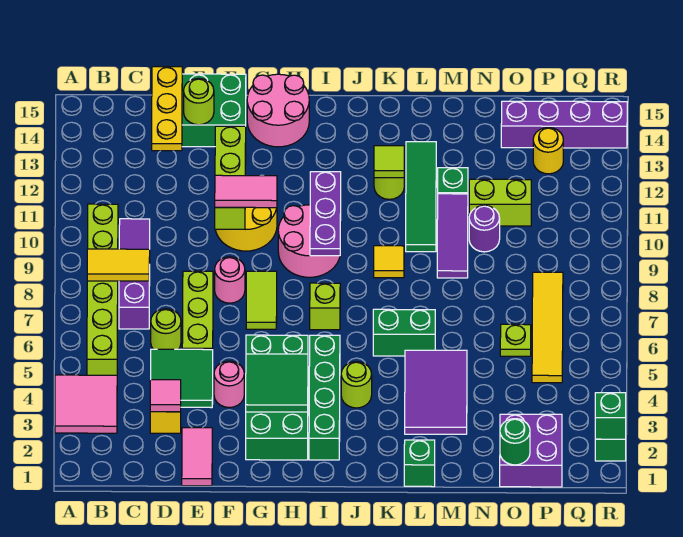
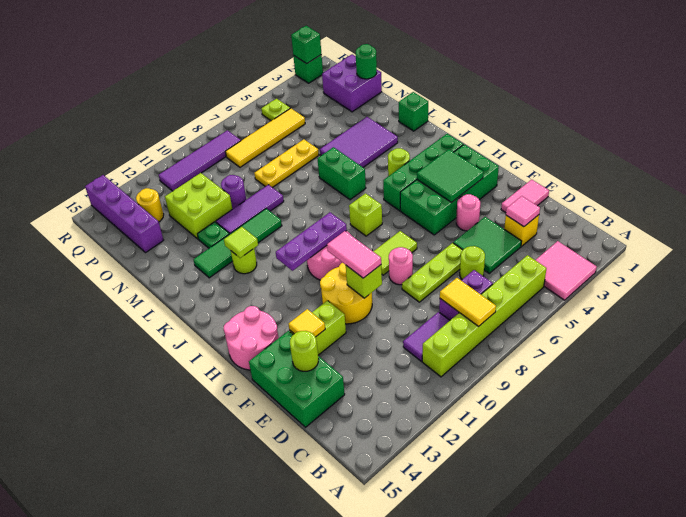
yellow plate D13:D15 level 2 -> yellow plate N6:N8 level 1
yellow tile K9 level 1 -> yellow tile F13 level 2
lime brick N11:O11 level 1 -> lime brick N11:O12 level 1
lime plate O6 level 1 -> lime plate Q5 level 1
none -> purple tile Q8:Q11 level 1

